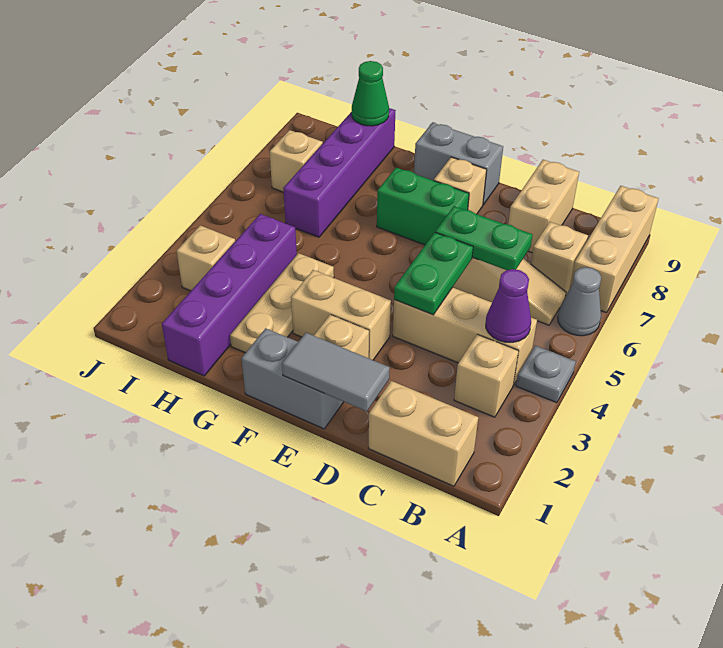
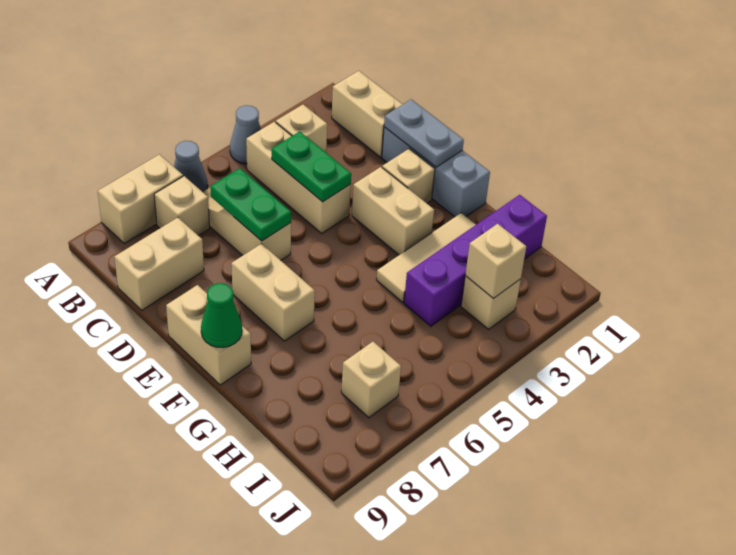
grey plate A4 level 1 -> grey cone A4 level 1
tan brick A7:A9 level 1 -> tan brick A7:A8 level 1
purple cone B4 level 2 -> none
grey tile D1:E1 level 2 -> grey plate D1:E1 level 2
green plate D4:D5 level 2 -> green plate C4:D4 level 2
grey brick E1:F1 level 1 -> grey brick D1:F1 level 1
green brick E7:F7 level 1 -> tan brick E7:F7 level 1
tan brick E8 level 1 -> tan brick I3 level 2
grey brick E9:F9 level 1 -> tan brick E9:F9 level 1
tan plate G2:G4 level 1 -> tan tile G2:G4 level 1
purple brick H6:H9 level 1 -> none
green cone H9 level 2 -> green cone F9 level 2

